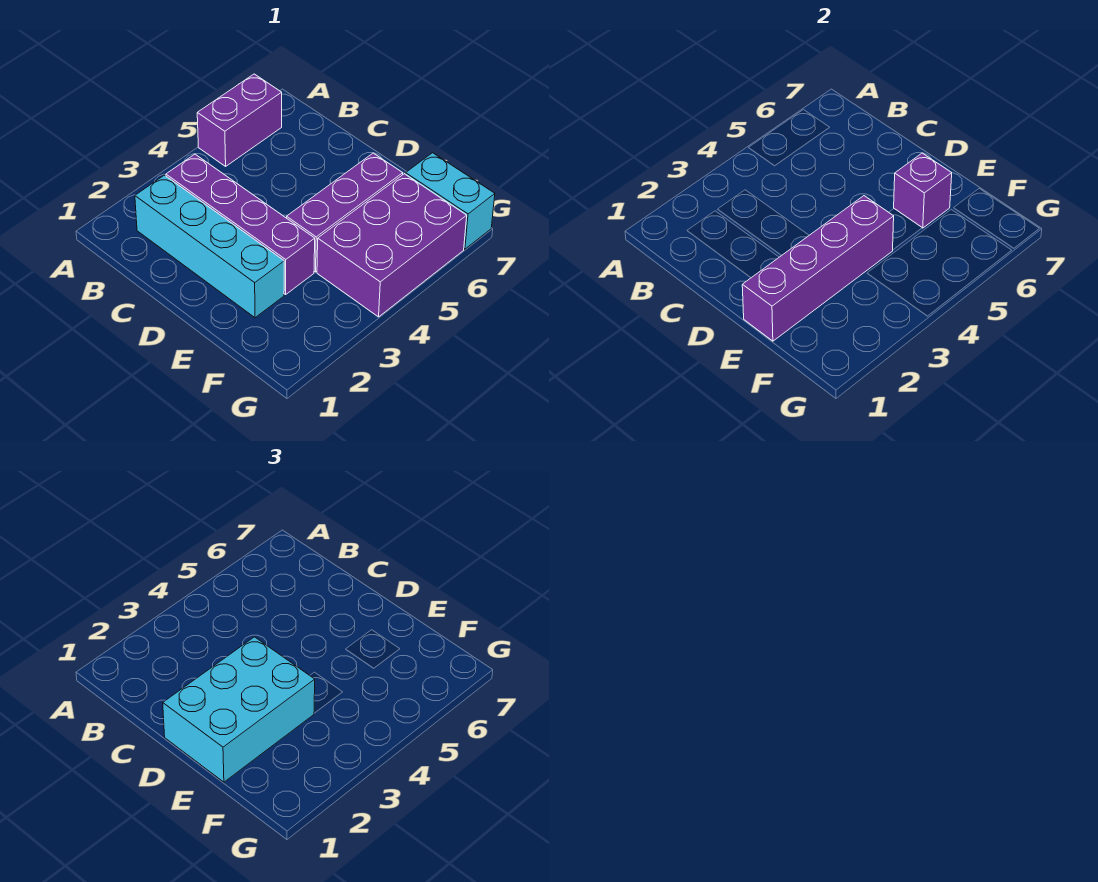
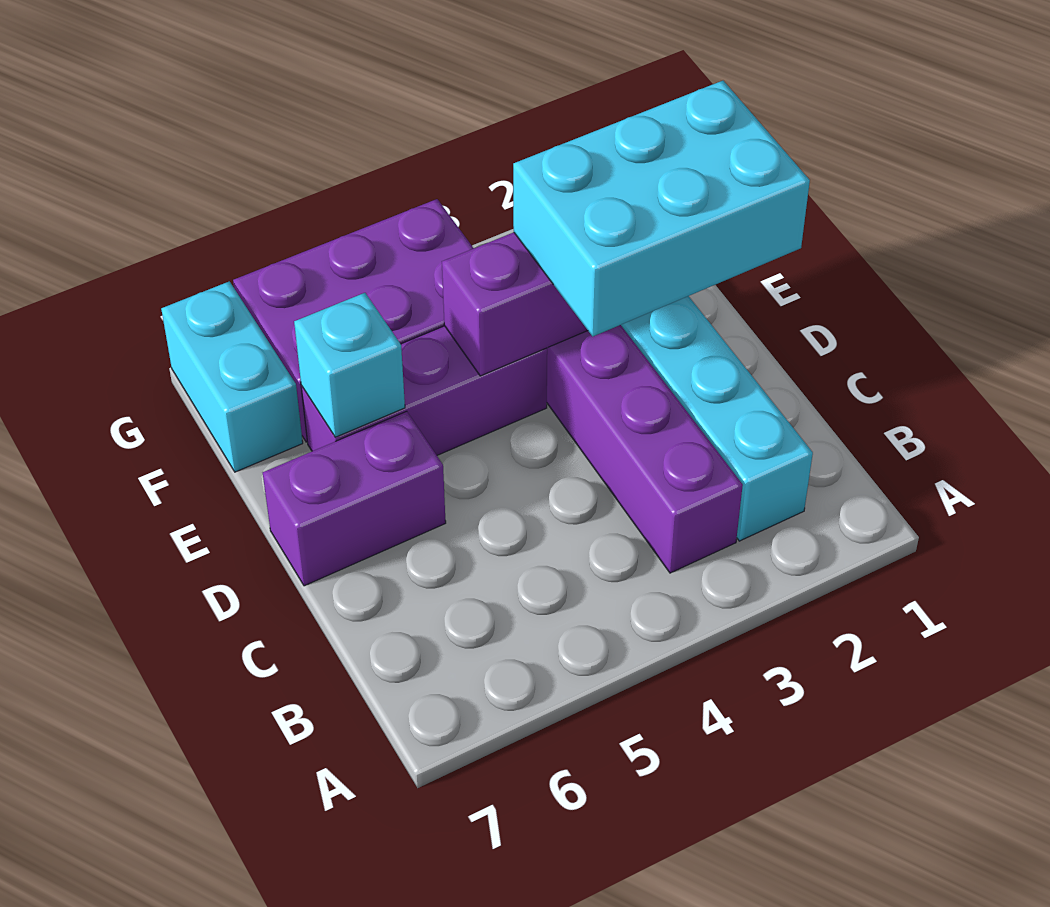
purple brick A5:A6 level 1 -> purple brick D6:D7 level 1
purple brick E6 level 2 -> cyan brick E6 level 2

